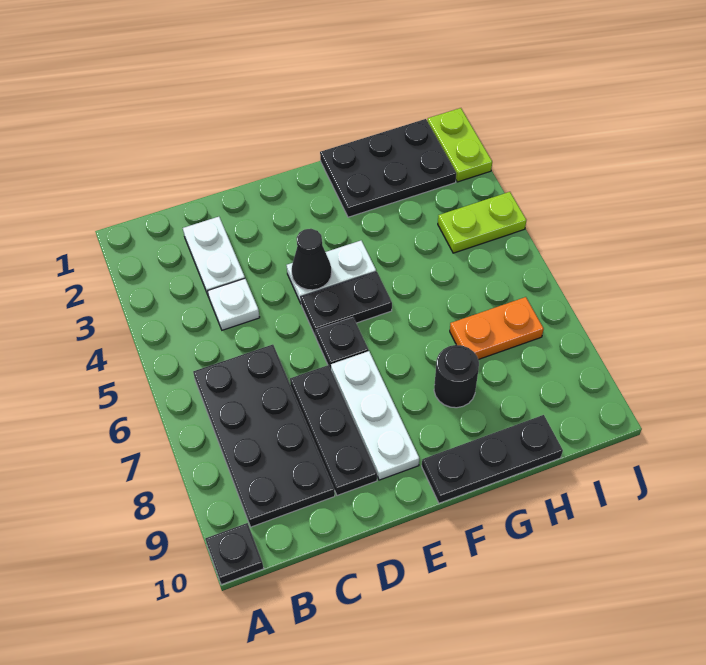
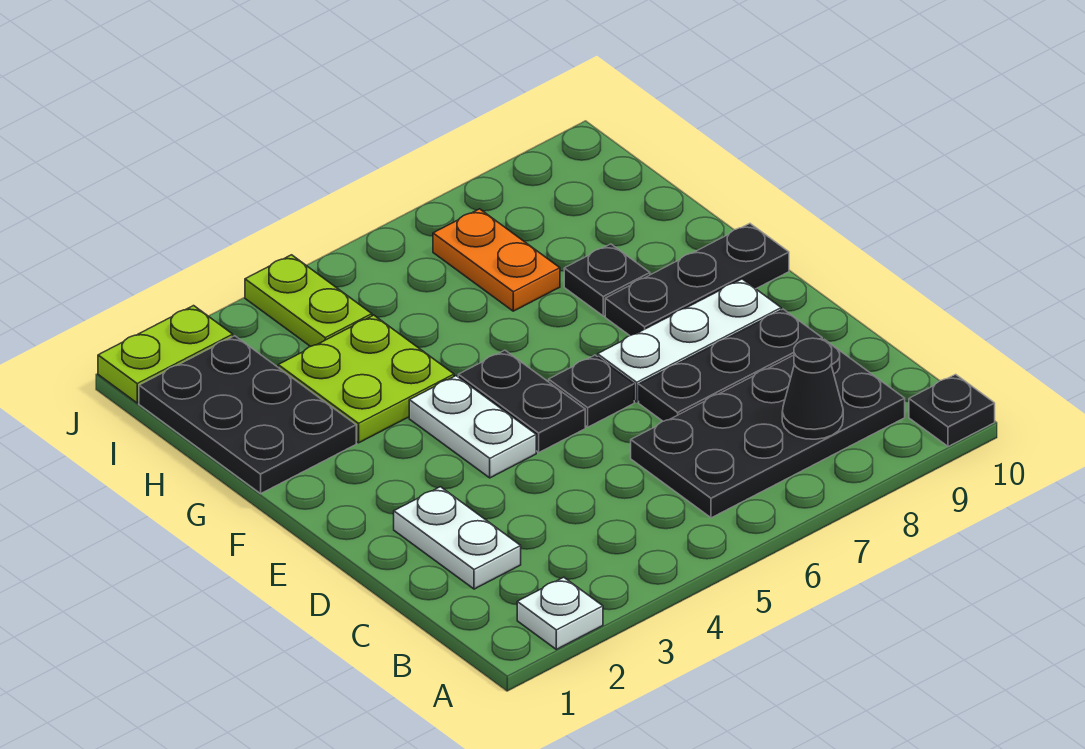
white plate C2:C3 level 1 -> white plate C2:D2 level 1
white plate C4 level 1 -> white plate A2 level 1
black cone E4 level 2 -> black cone B8 level 2
black plate F10:H10 level 1 -> black plate F8:F10 level 1
none -> lime plate G3:H4 level 1
black round brick G8 level 1 -> black plate G8 level 1

